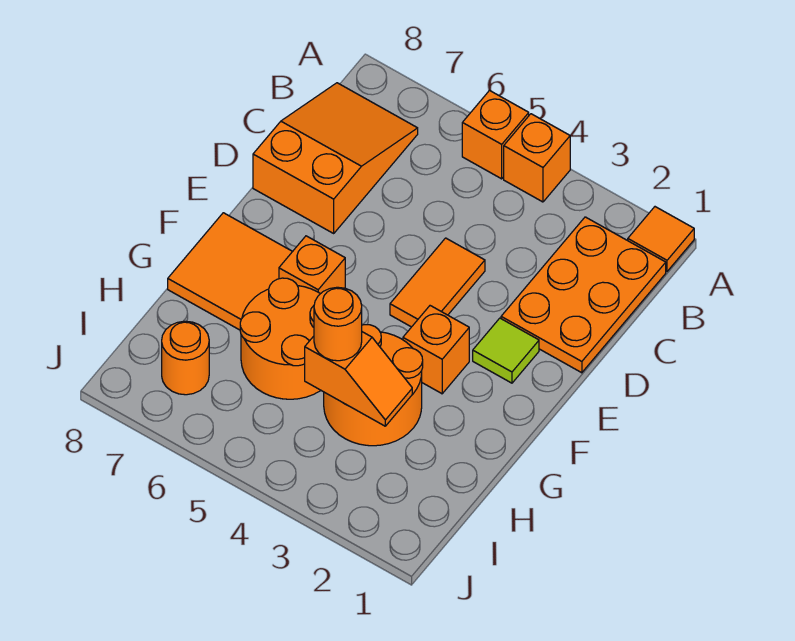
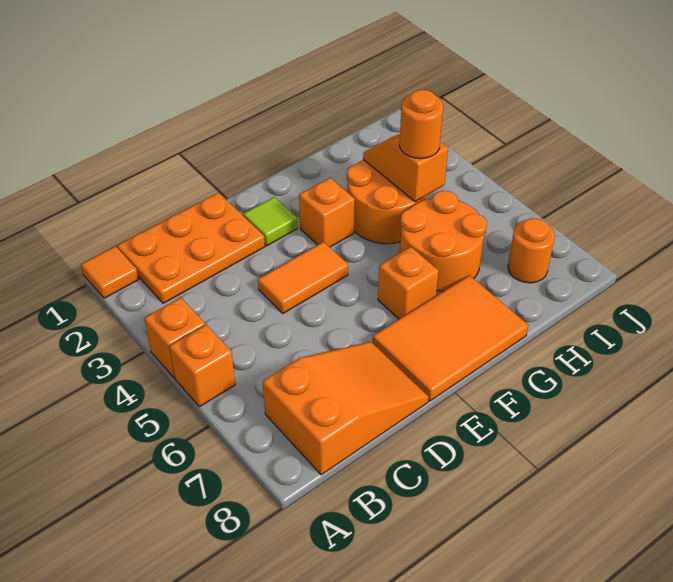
orange slope B7:D8 level 1 top D -> orange slope B7:D8 level 1 top B
orange tile F7:G8 level 1 -> orange tile E7:G8 level 1

